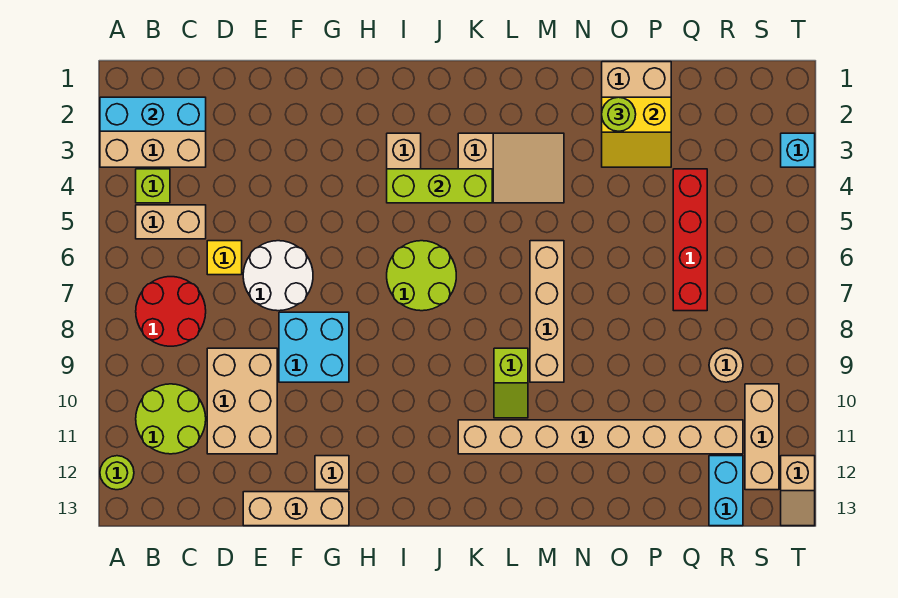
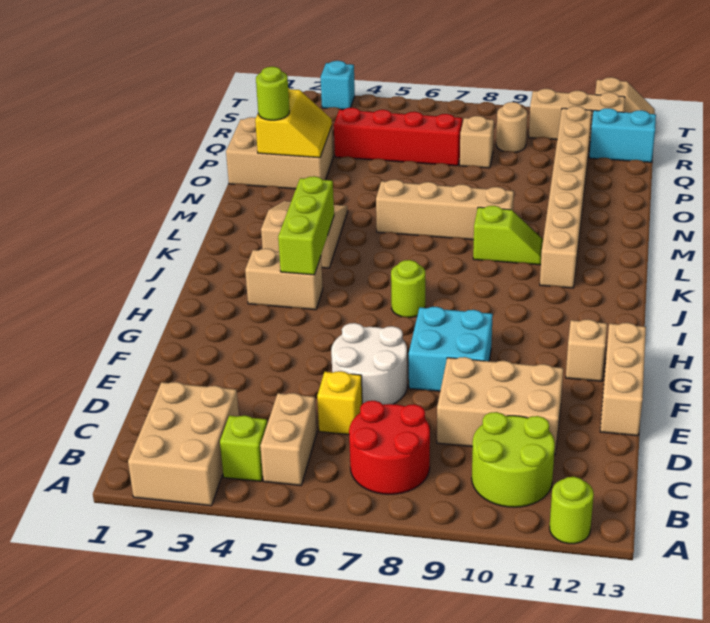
cyan brick A2:C2 level 2 -> none
lime round brick I6:J7 level 1 -> lime round brick I7 level 1
none -> tan brick Q8 level 1

